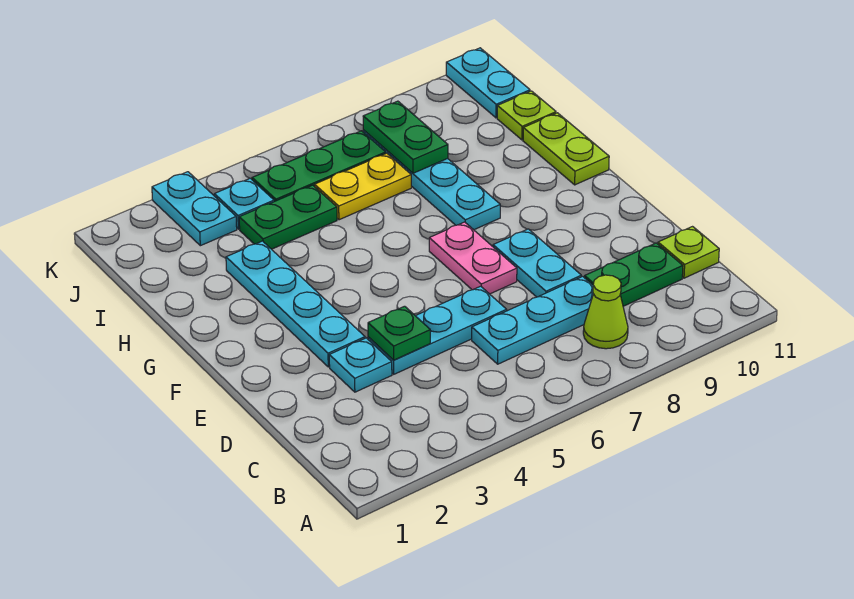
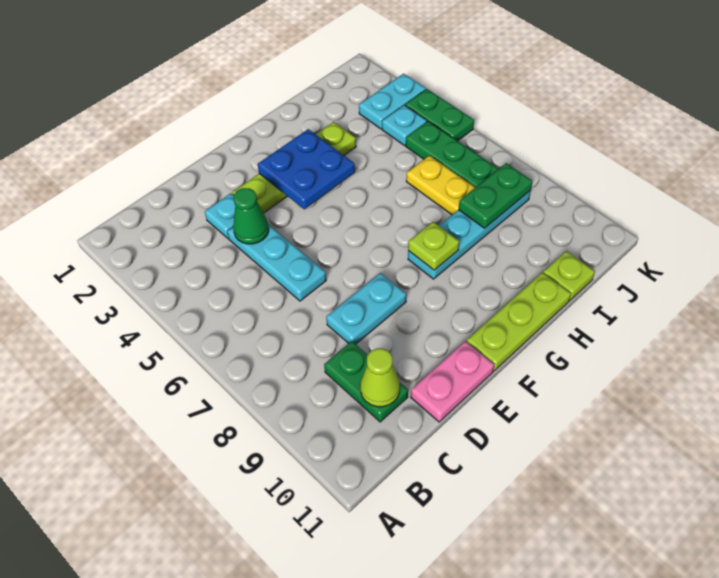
lime cone B8 level 1 -> lime cone C10 level 2
cyan plate C6:C8 level 1 -> none
lime plate C11 level 1 -> lime plate G8 level 2
green plate D4 level 2 -> green cone D4 level 2
cyan plate E3:H3 level 1 -> lime plate E3:H3 level 1
pink plate E7:F7 level 1 -> pink plate D11:E11 level 1
none -> blue plate F3:G4 level 2
lime plate G11:H11 level 1 -> lime plate F11:H11 level 1
green plate I4:I5 level 1 -> green plate K4:K5 level 1
cyan plate J11:K11 level 1 -> none

